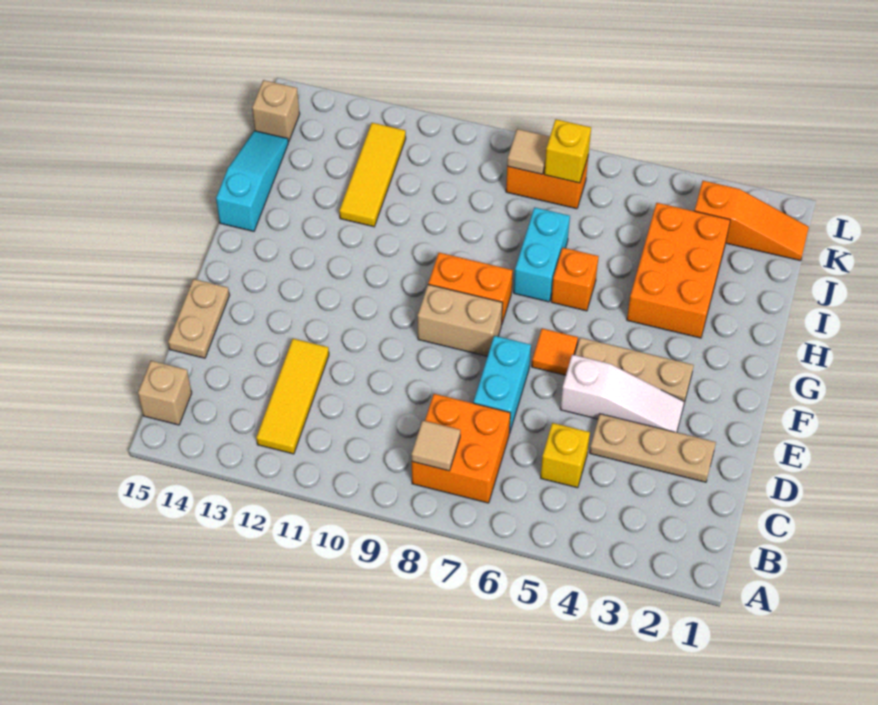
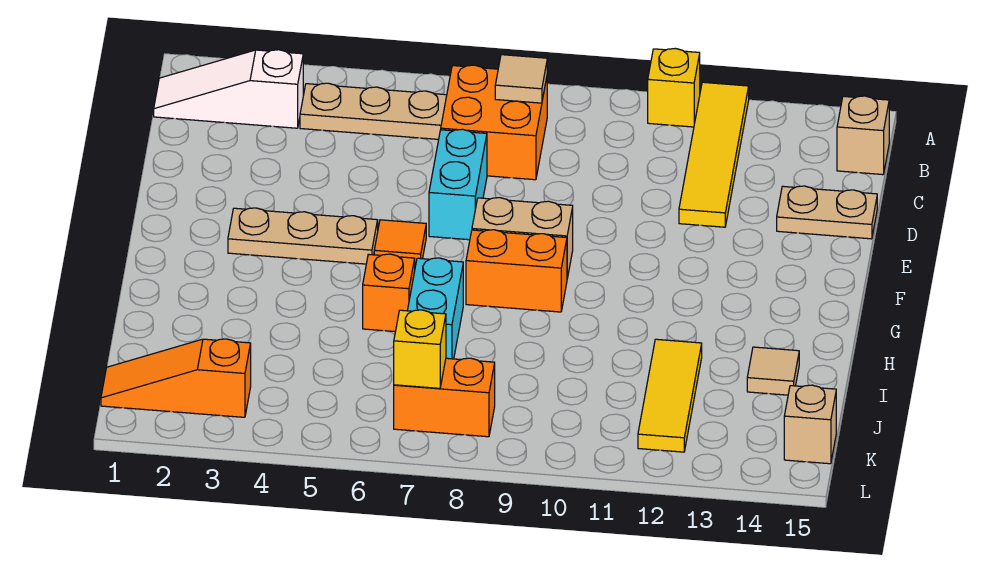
yellow tile B12:D12 level 1 -> yellow tile A12:D12 level 1
yellow brick C5 level 1 -> yellow brick A11 level 1
tan plate D2:D4 level 1 -> tan plate B4:B6 level 1
tan plate D15:E15 level 1 -> tan plate D14:D15 level 1
white slope E3:E5 level 1 top 5 -> white slope B1:B3 level 1 top 3
orange brick H3:J4 level 1 -> none
cyan slope H15:J15 level 1 top H -> none
tan tile K8 level 2 -> tan tile I14 level 1

